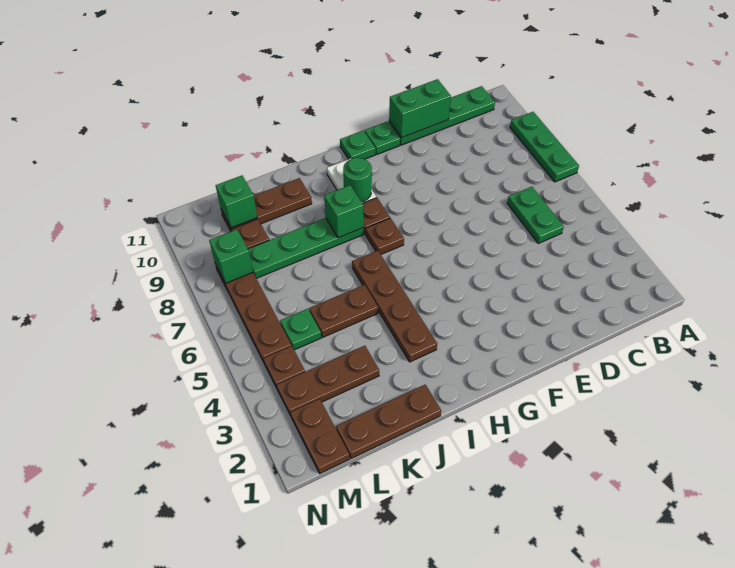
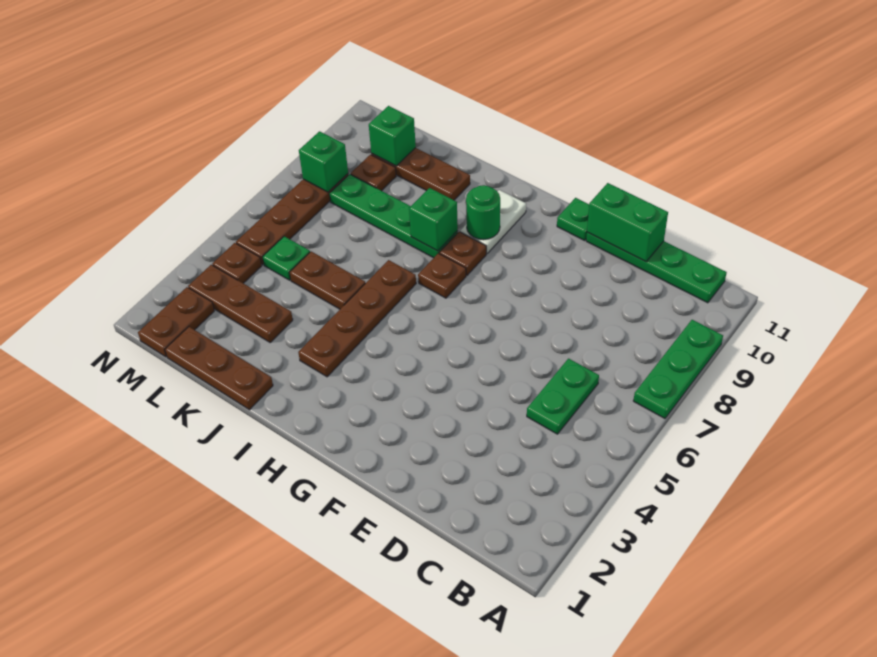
green plate G11 level 1 -> none

